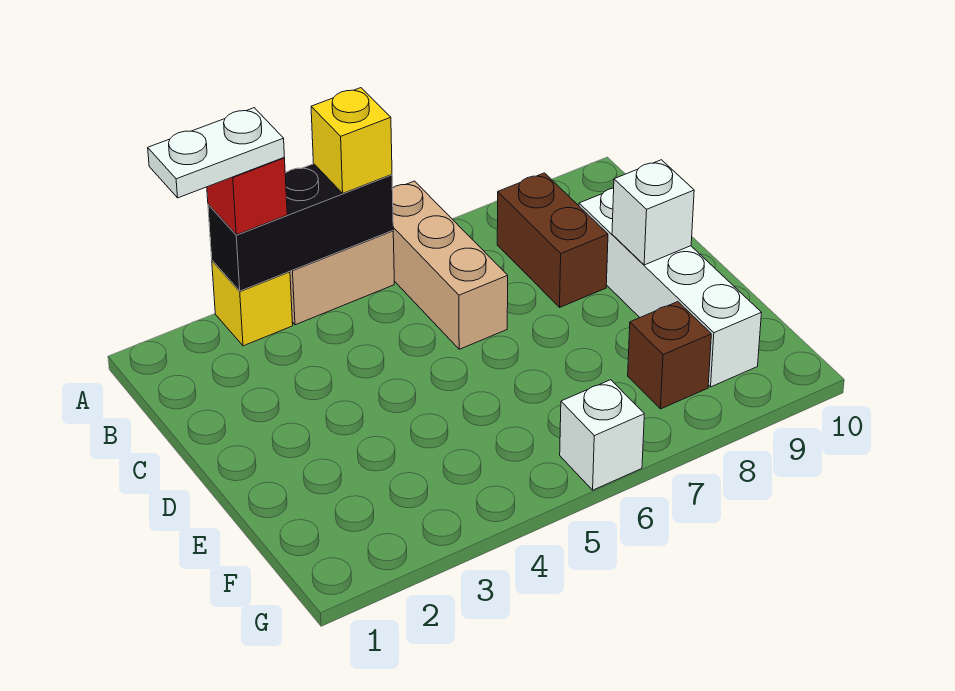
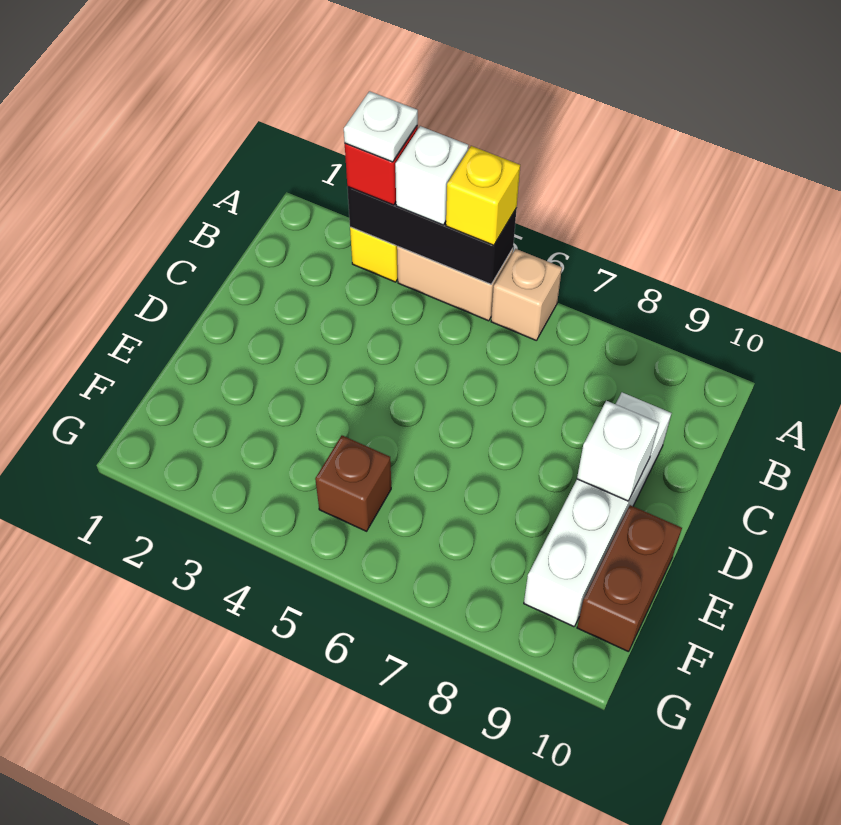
white plate A2:A3 level 4 -> white plate A3 level 4
tan brick A6:C6 level 1 -> tan brick A6 level 1
brown brick B8:C8 level 1 -> brown brick E10:F10 level 1
brown brick F8 level 1 -> brown brick F5 level 1
white brick G6 level 1 -> white brick A4 level 3

